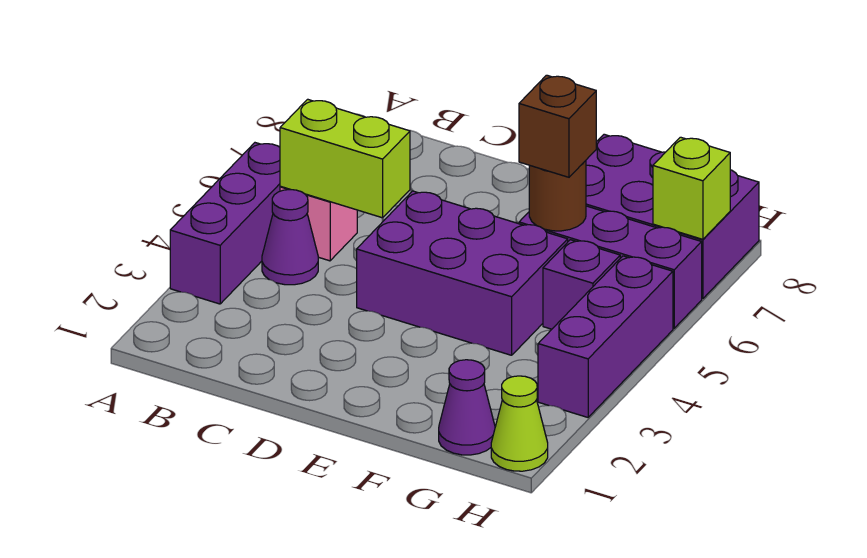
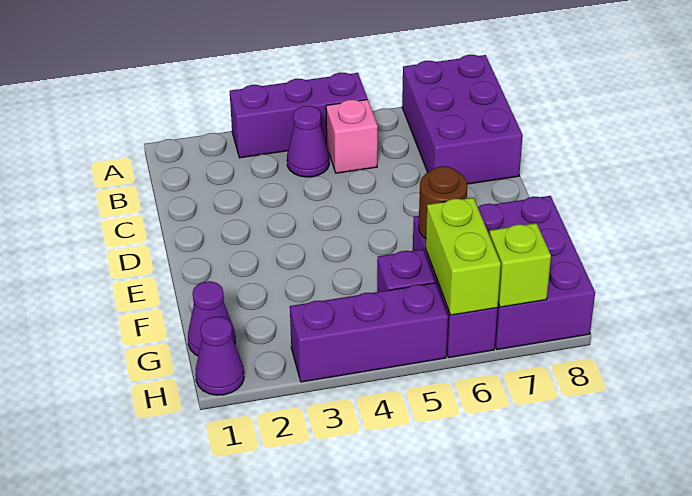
lime brick B5:C5 level 2 -> lime brick G6:H6 level 2
purple brick D4:F5 level 1 -> purple brick A7:C8 level 1
brown brick F6 level 3 -> none
lime cone H1 level 1 -> purple cone H1 level 1

